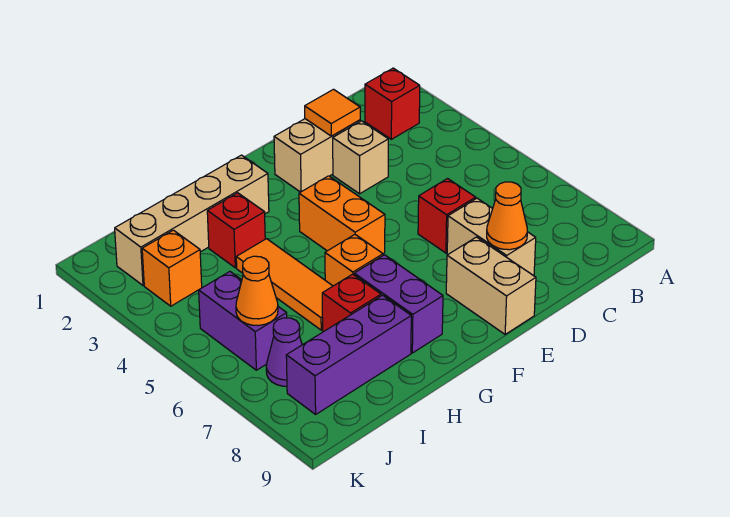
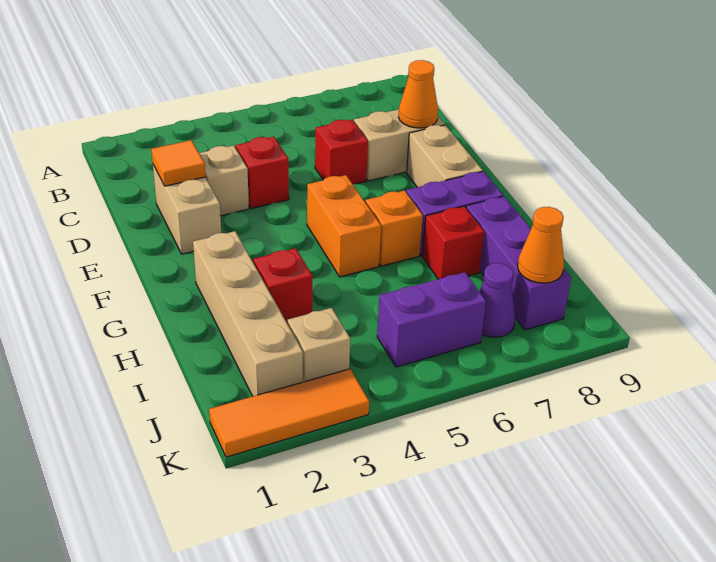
red brick B2 level 1 -> red brick D4 level 1
tan brick E8:E9 level 1 -> tan brick E8:F8 level 1
orange brick F4:F5 level 1 -> orange brick F5:G5 level 1
orange tile H4:H6 level 1 -> orange tile K1:K3 level 1
orange brick J3 level 1 -> tan brick J3 level 1
orange cone J6 level 2 -> orange cone J8 level 2

